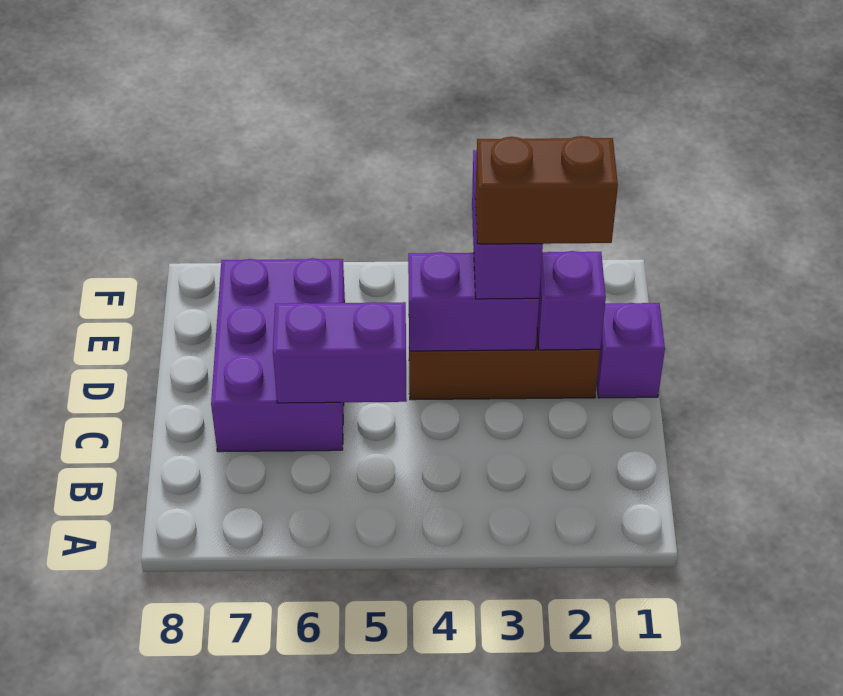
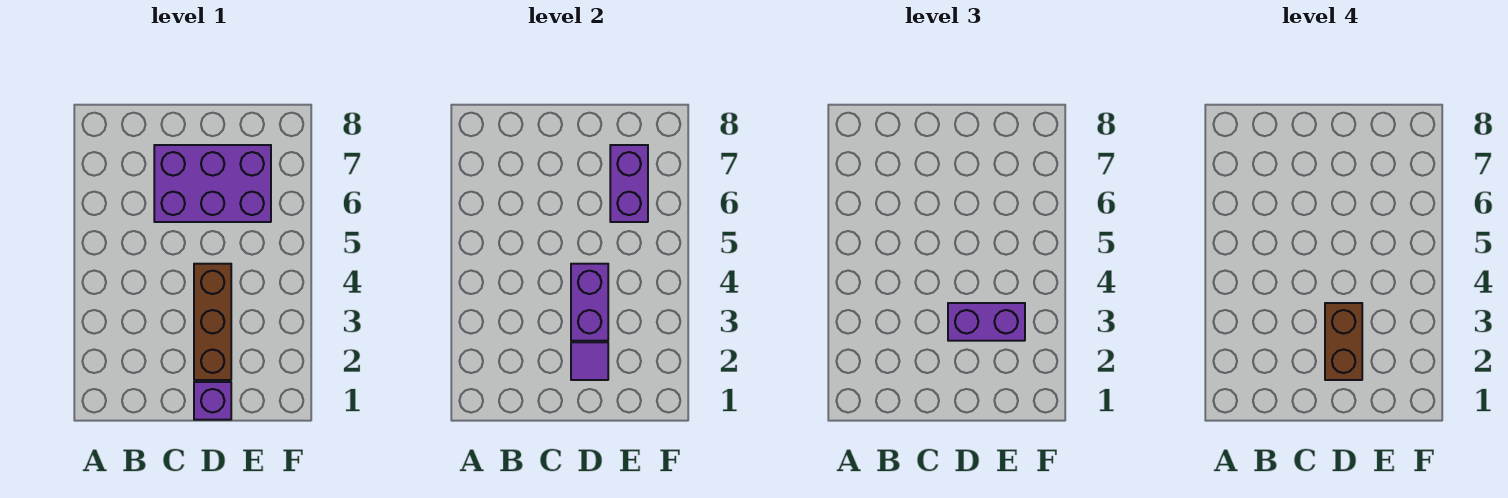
purple brick C5:C6 level 2 -> purple brick E6:E7 level 2
purple brick D2 level 2 -> purple tile D2 level 2

